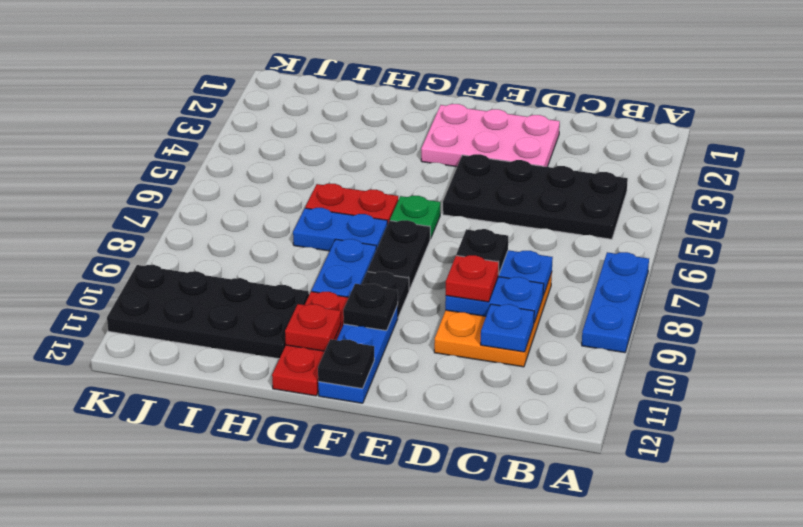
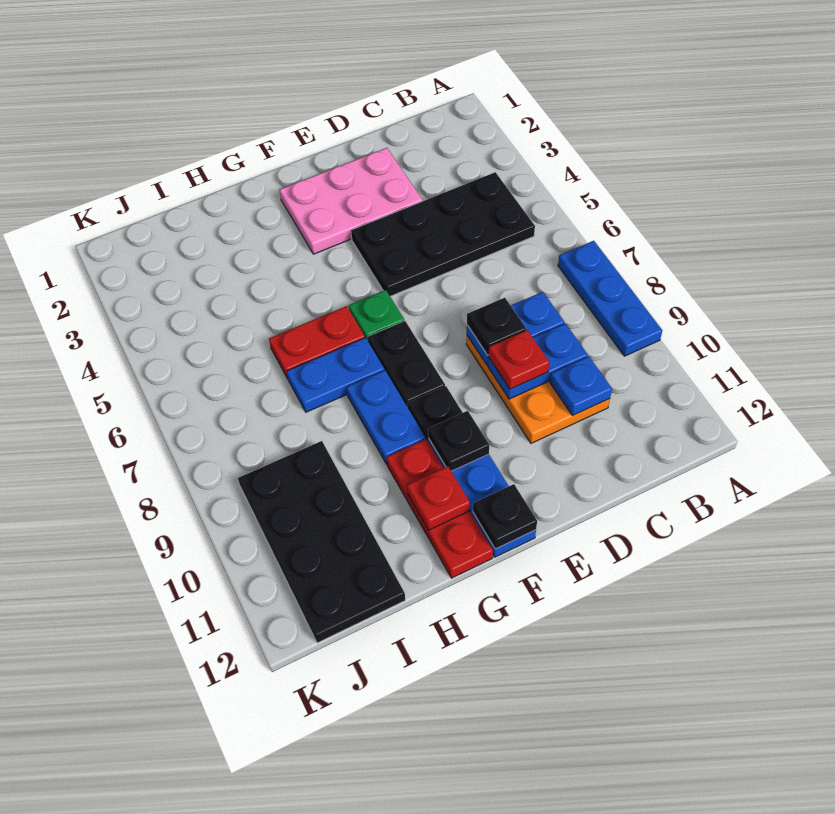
black plate H10:K11 level 1 -> black plate I9:J12 level 1

